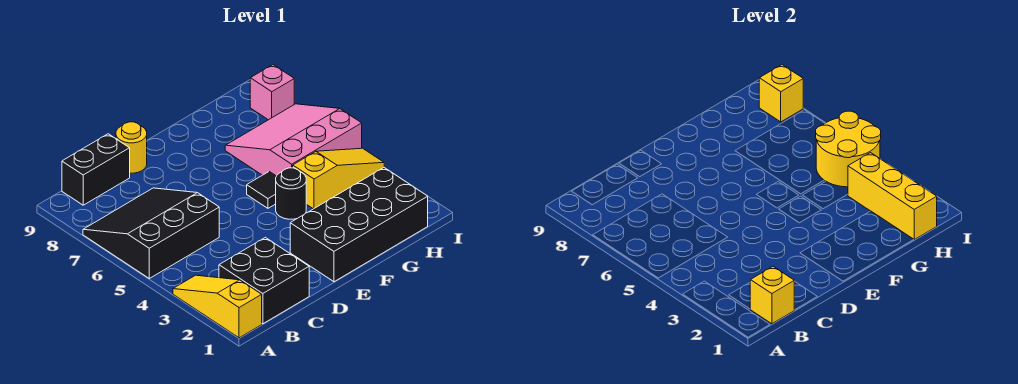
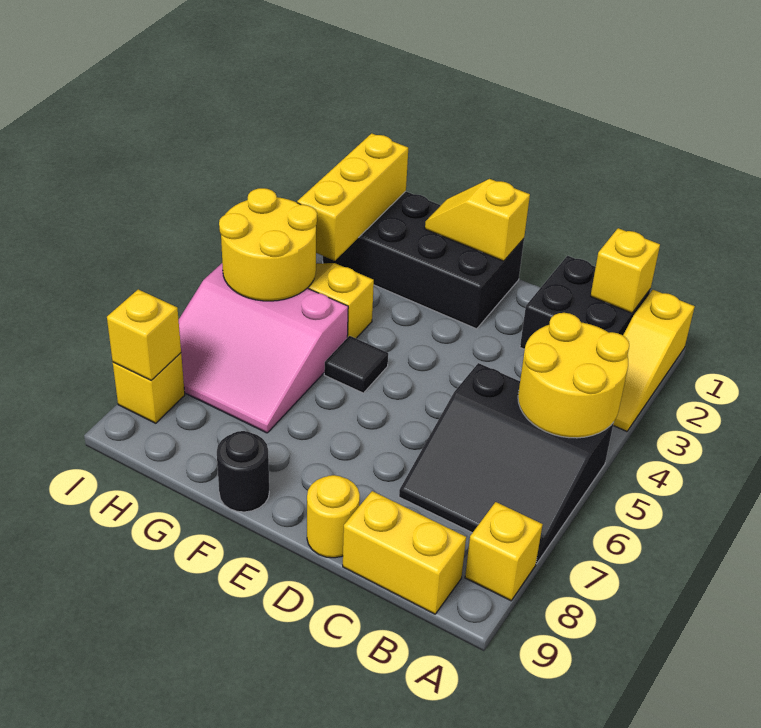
none -> yellow round brick A4:B5 level 2
none -> yellow brick A8 level 1
black brick B9:C9 level 1 -> yellow brick B9:C9 level 1
none -> yellow slope E1:F1 level 2 top E
black round brick F4 level 1 -> black round brick F9 level 1
pink brick I8 level 1 -> yellow brick I8 level 1

